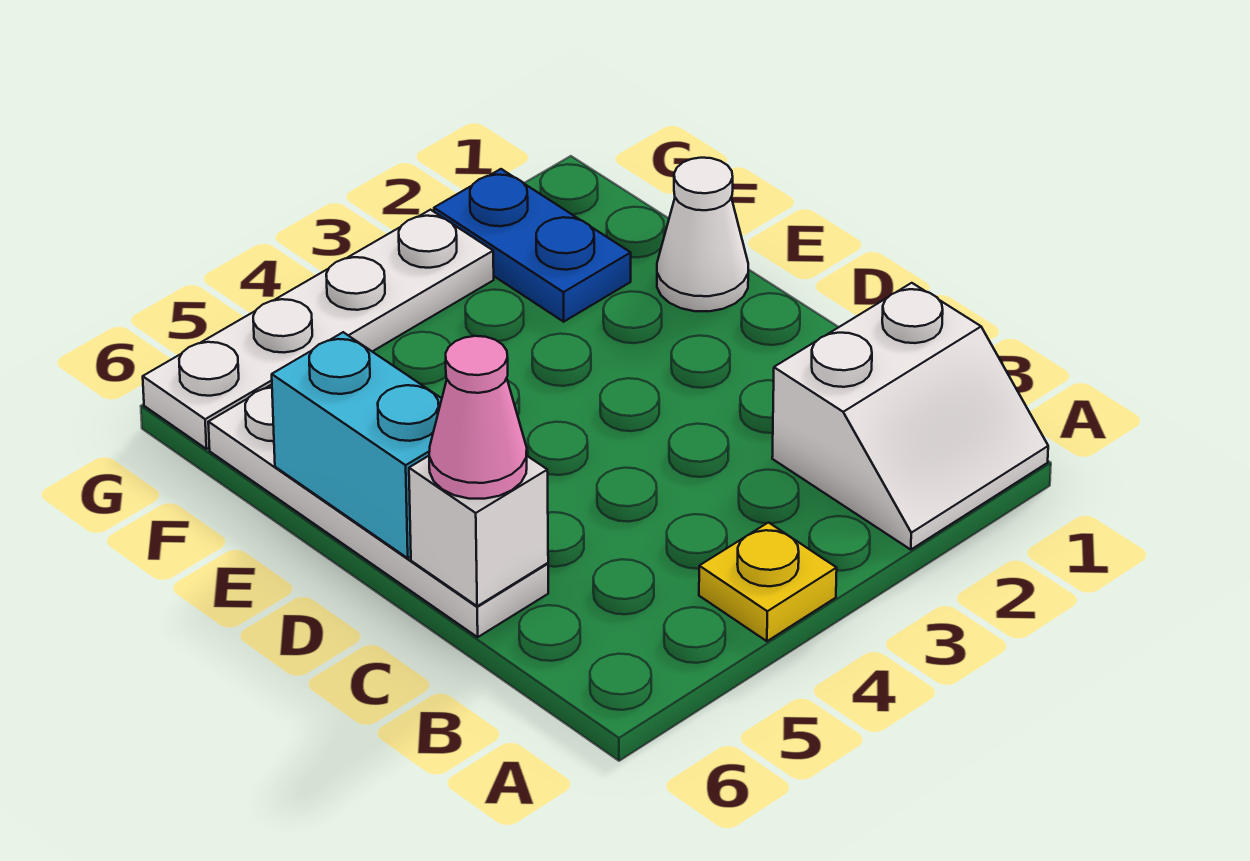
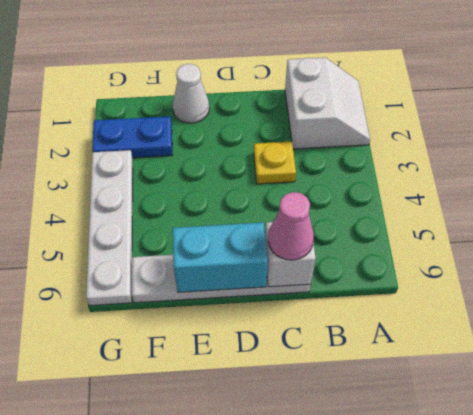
yellow plate A4 level 1 -> yellow plate C3 level 1

